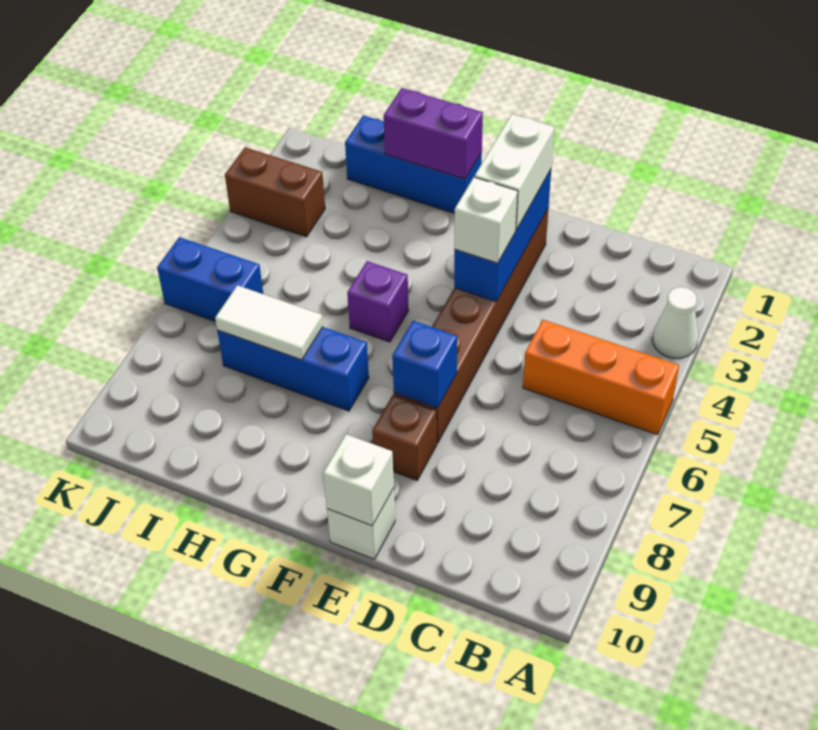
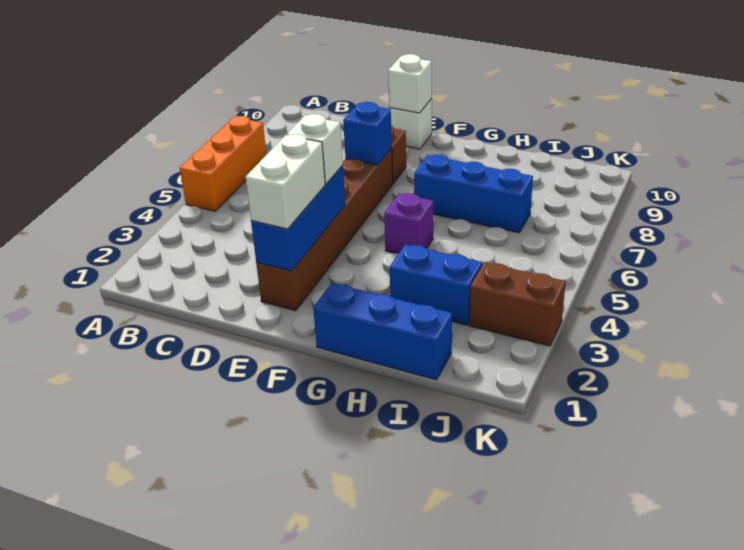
white cone A3 level 1 -> none
orange brick A5:C5 level 1 -> orange brick A5:A7 level 1
purple brick G1:H1 level 2 -> none
white tile H7:I7 level 2 -> none
blue brick J6:K6 level 1 -> blue brick H3:I3 level 1

